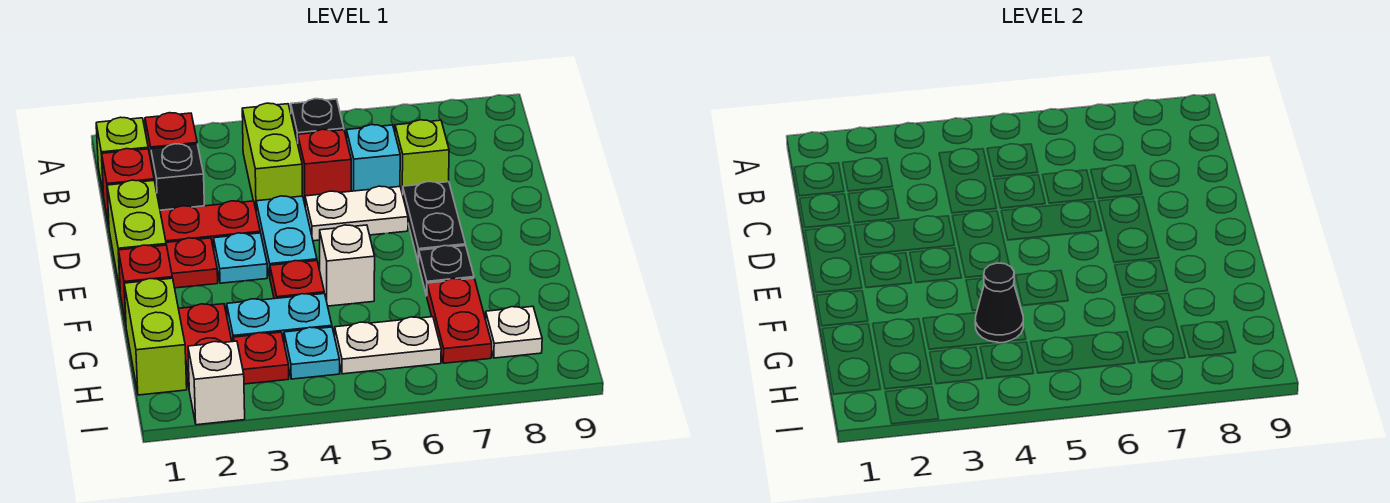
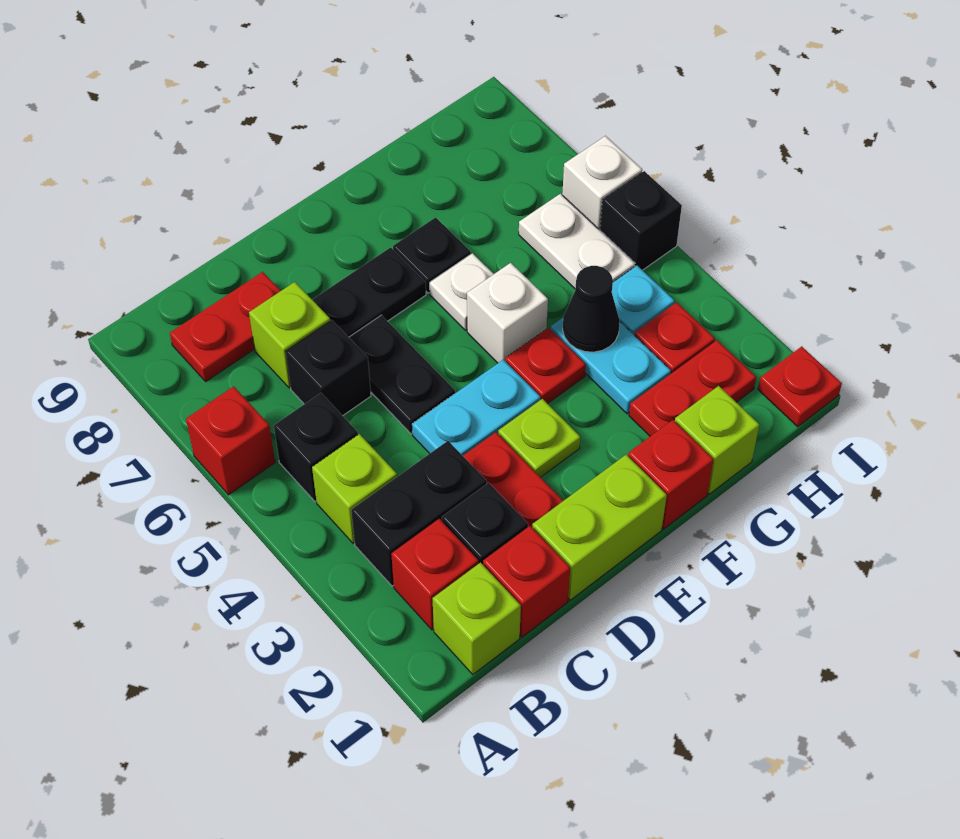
none -> black brick B3:C3 level 1
lime brick B4:C4 level 1 -> lime brick B4 level 1
red brick C5 level 1 -> red brick A6 level 1
cyan brick C6 level 1 -> black brick C6 level 1
white plate D5:D6 level 1 -> black plate D5:D6 level 1
red plate E2 level 1 -> red plate I1 level 1
cyan plate E3 level 1 -> lime plate E3 level 1
lime brick G1:H1 level 1 -> lime brick G1 level 1
red plate G7:H7 level 1 -> red plate B8:C8 level 1
white plate H8 level 1 -> white plate F6 level 1
white brick I2 level 1 -> white brick I6 level 1
none -> black brick I5 level 1

